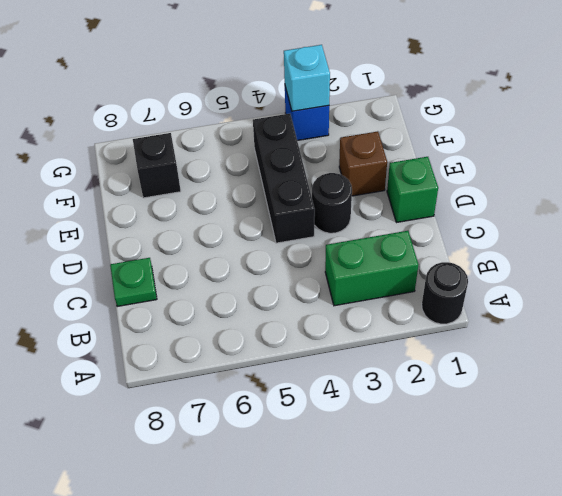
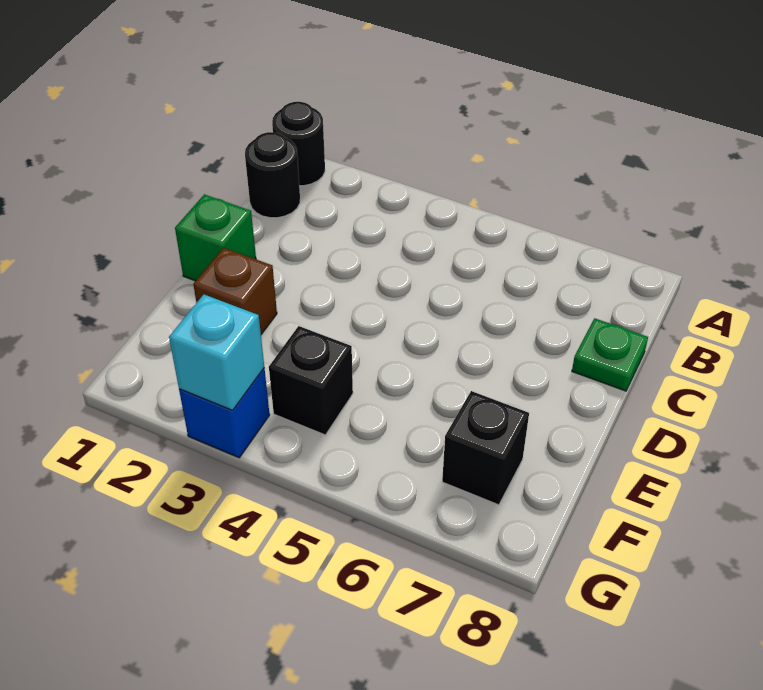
green brick B2:B3 level 1 -> none
black round brick D3 level 1 -> black round brick B1 level 1
black brick D4:F4 level 1 -> black brick F4 level 1

